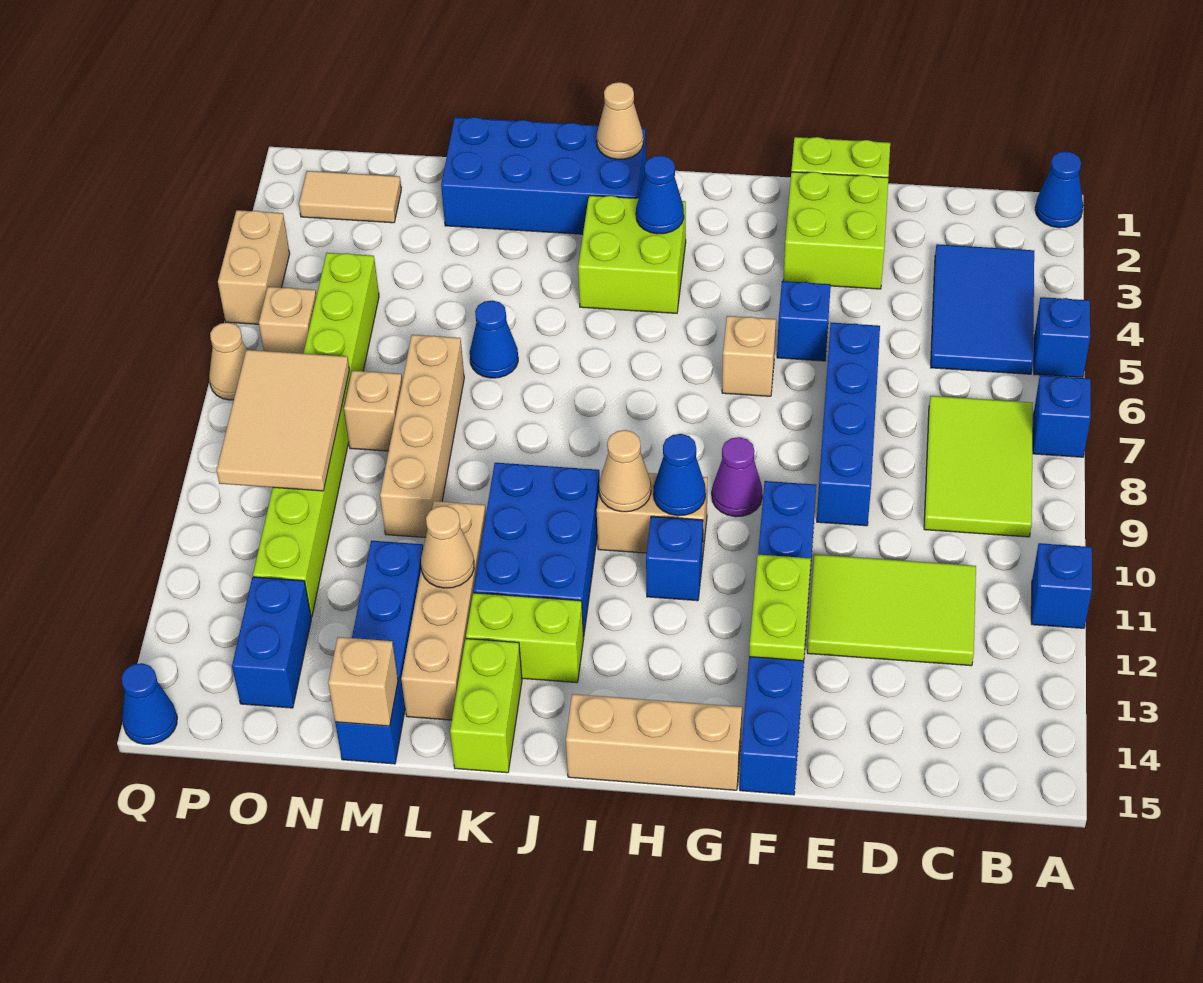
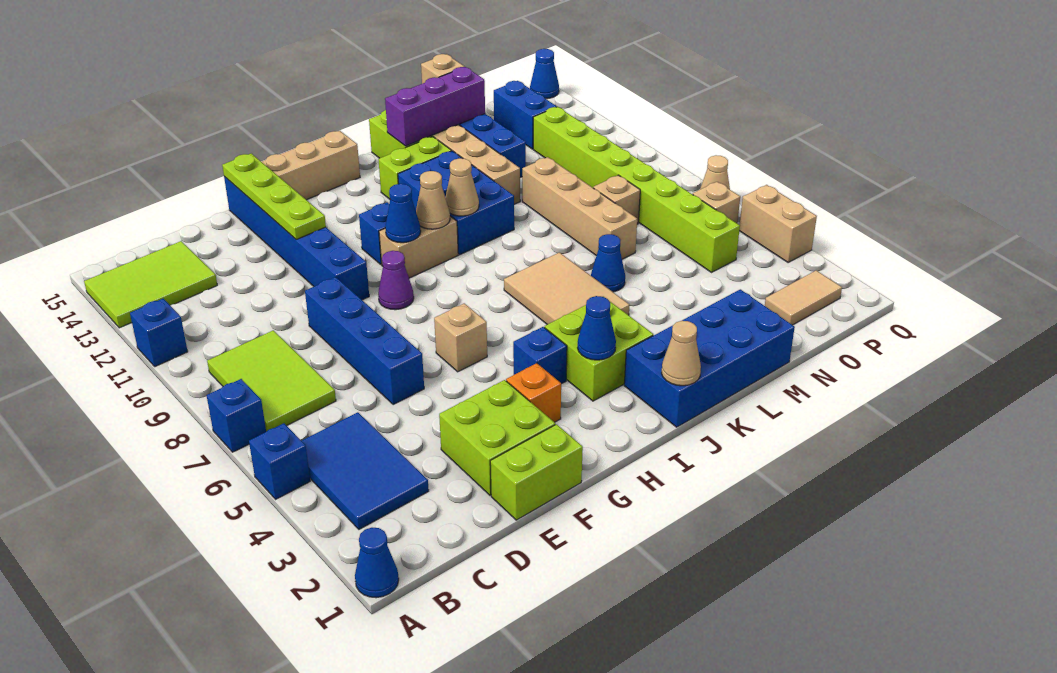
lime tile C11:E12 level 1 -> lime tile A13:C14 level 1
blue brick F5 level 1 -> blue brick H4 level 1
lime plate F12:F13 level 2 -> lime plate F12:F15 level 2
none -> orange brick G3 level 1
none -> purple brick K14:M14 level 2
tan cone L12 level 2 -> tan cone J10 level 2
tan tile O8:P10 level 2 -> tan tile J5:K7 level 1

